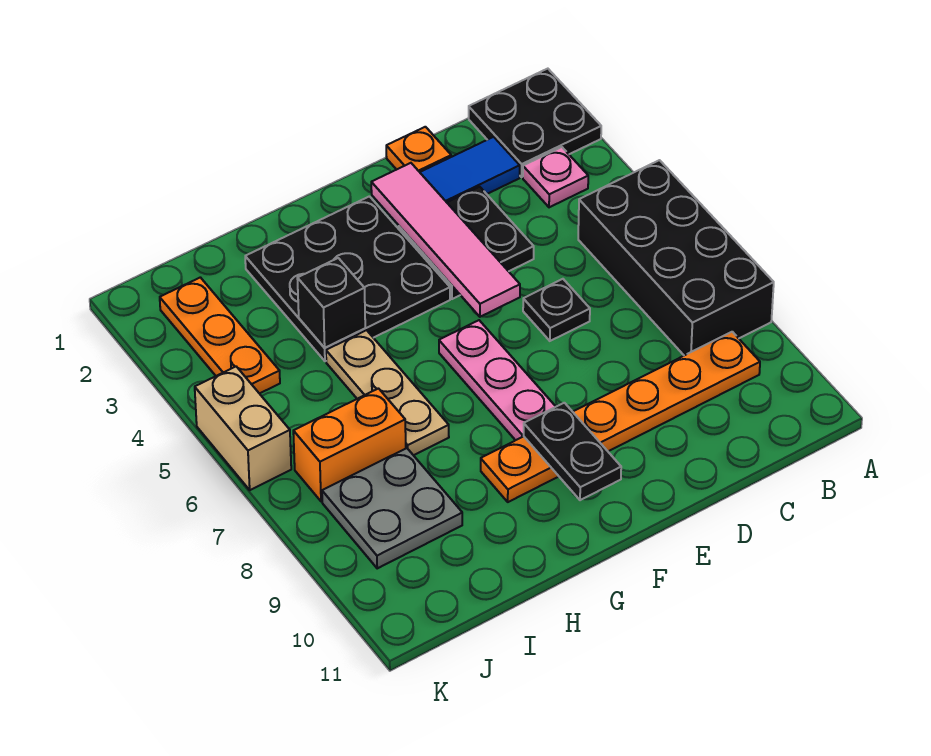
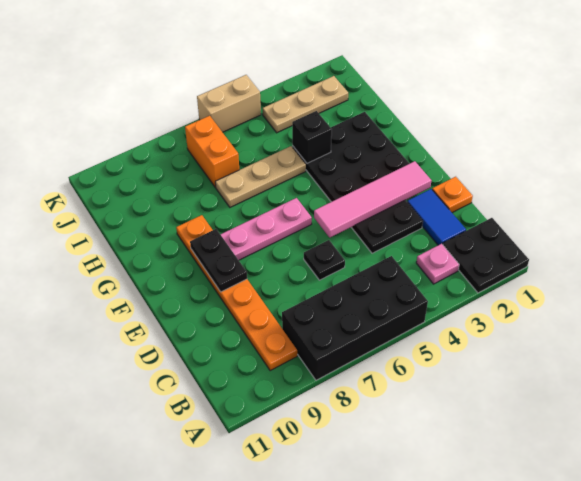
black plate F9:F10 level 2 -> black plate E9:F9 level 2
grey plate I8:J9 level 1 -> none
orange plate J2:J4 level 1 -> tan plate J2:J4 level 1

